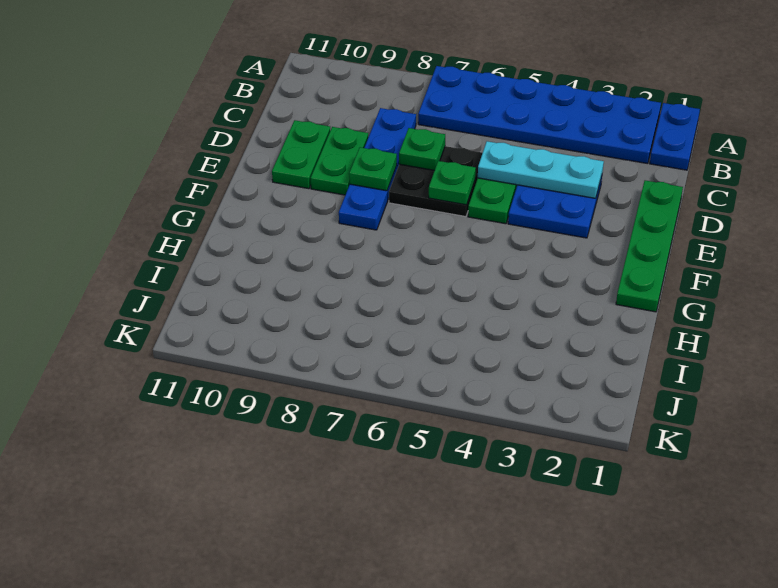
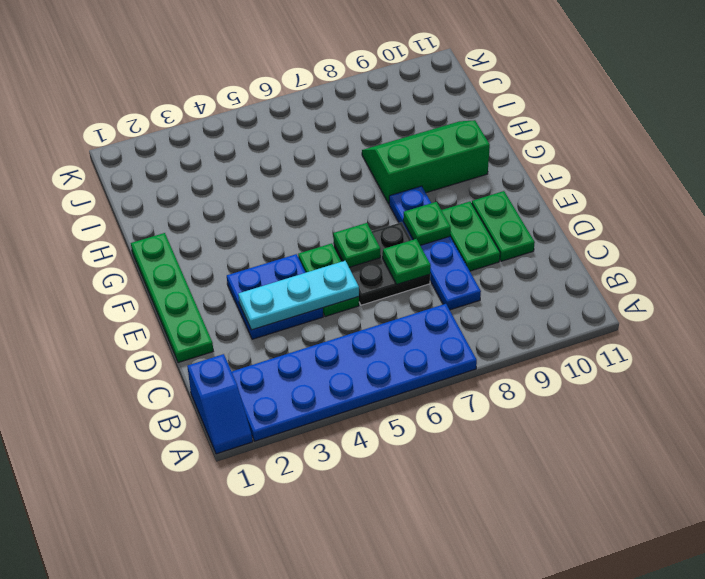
blue plate A1:B1 level 1 -> blue slope A1:B1 level 1 top B
none -> green slope G8:H10 level 1 top G

